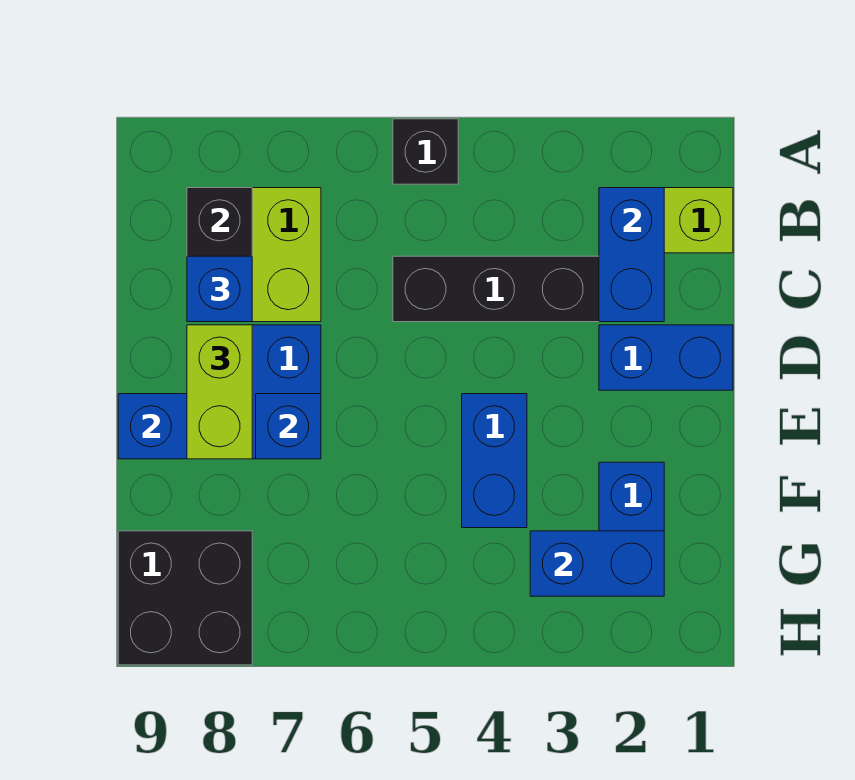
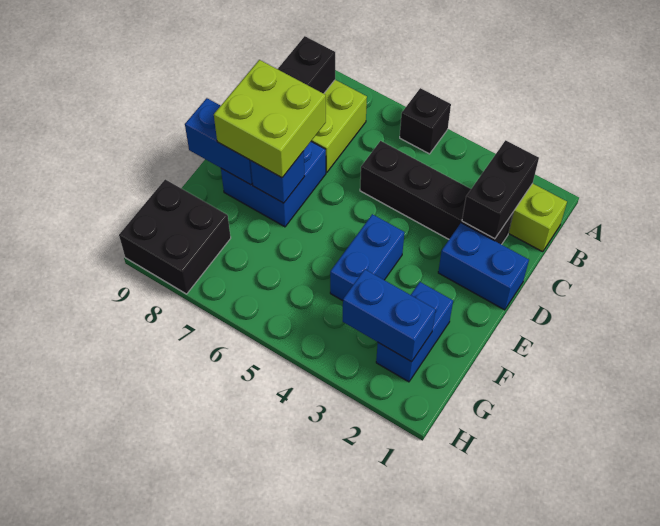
blue brick B2:C2 level 2 -> black brick B2:C2 level 2
blue brick C8 level 3 -> none
lime brick D8:E8 level 3 -> lime brick D7:E8 level 3

